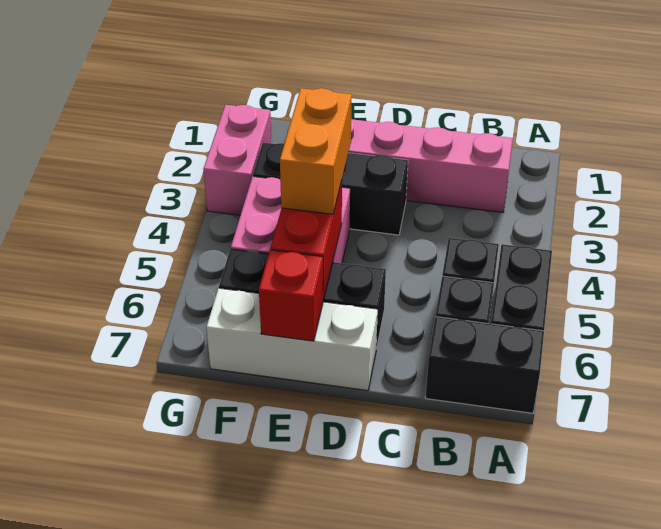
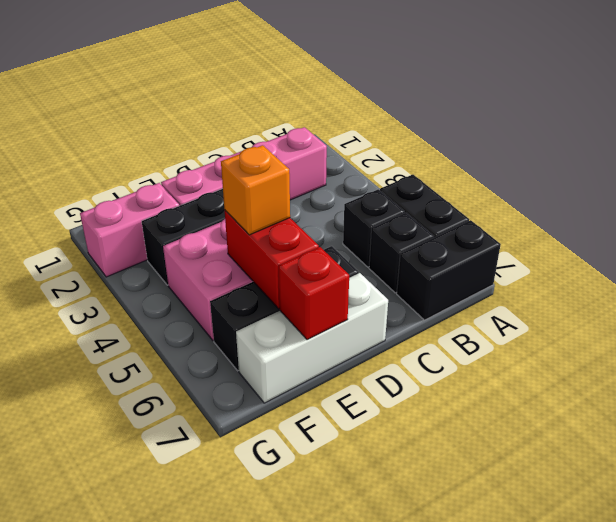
orange brick E4:E5 level 3 -> orange brick E5 level 3
pink brick G2:G3 level 1 -> pink brick F2:G2 level 1

